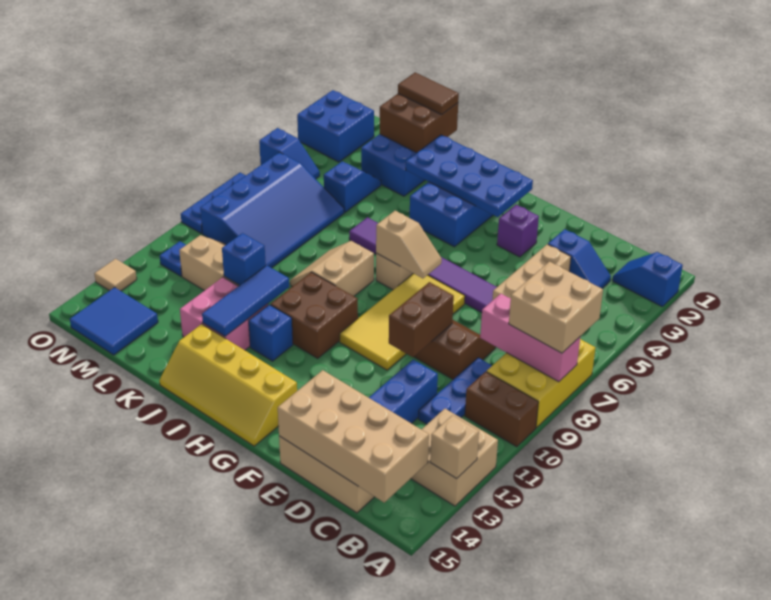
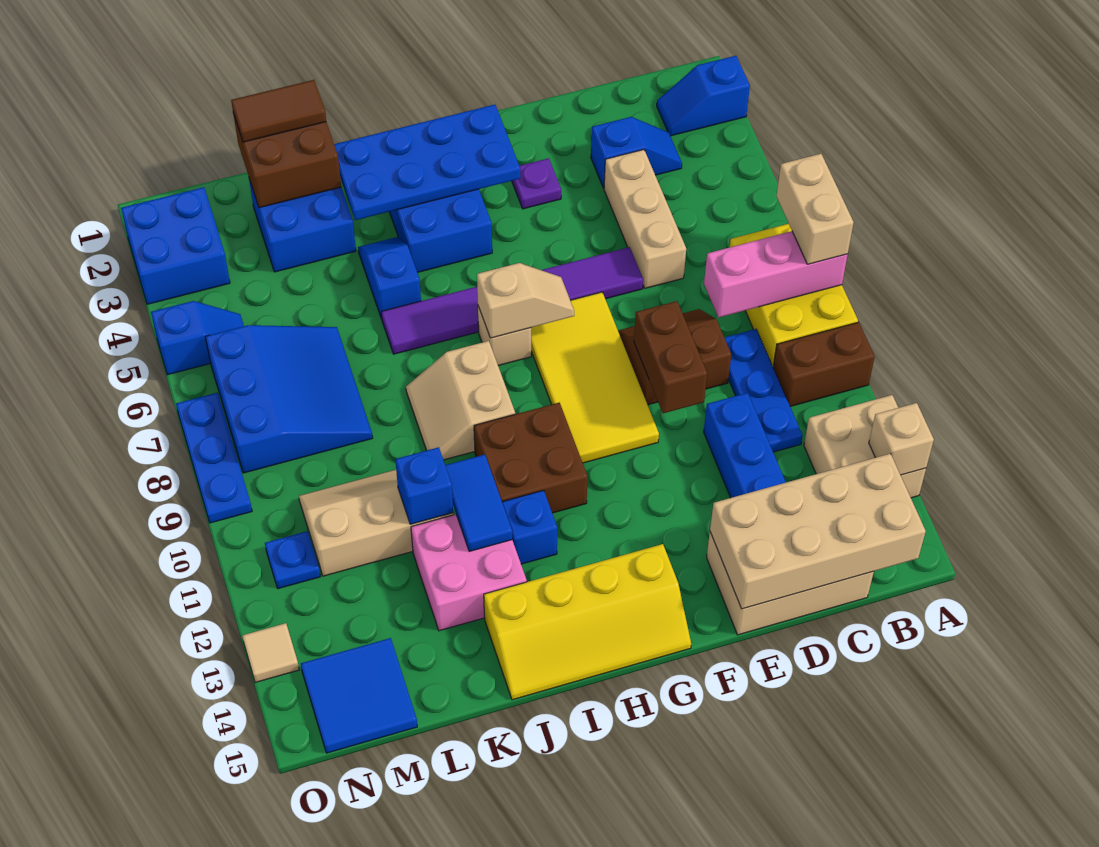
tan brick A7:B8 level 3 -> tan brick A7:A8 level 3
purple brick F3 level 1 -> purple plate F3 level 1
blue tile J11:J13 level 2 -> blue tile J11:J12 level 2
blue slope L4:L5 level 1 top 5 -> blue slope J4:J5 level 1 top 5
blue slope L6:N9 level 1 top N -> blue slope L6:N8 level 1 top N

